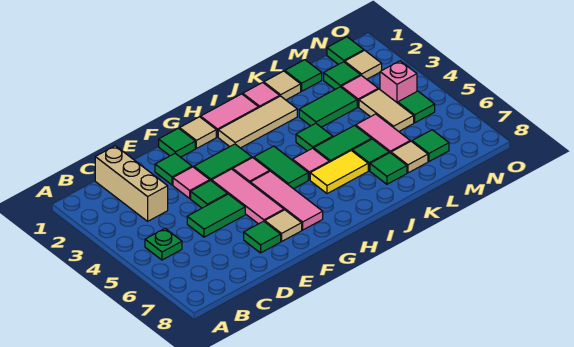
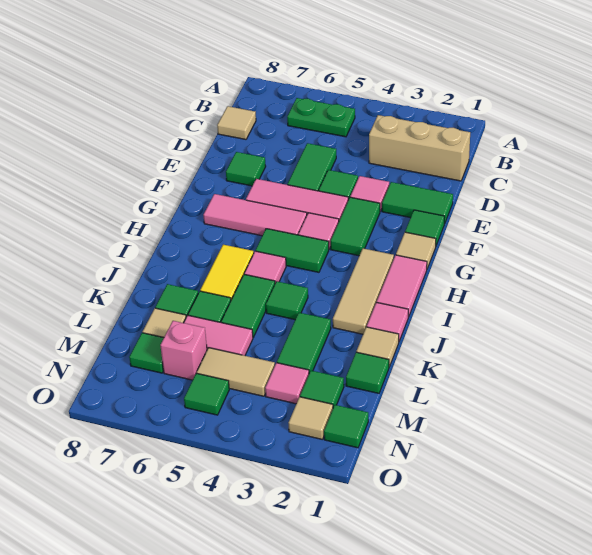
green plate B5 level 1 -> green plate B5:B6 level 1
green tile E2 level 1 -> green tile E1:E2 level 1
tan tile F7 level 1 -> tan tile C8 level 1
pink brick N4 level 1 -> pink brick M6 level 1

